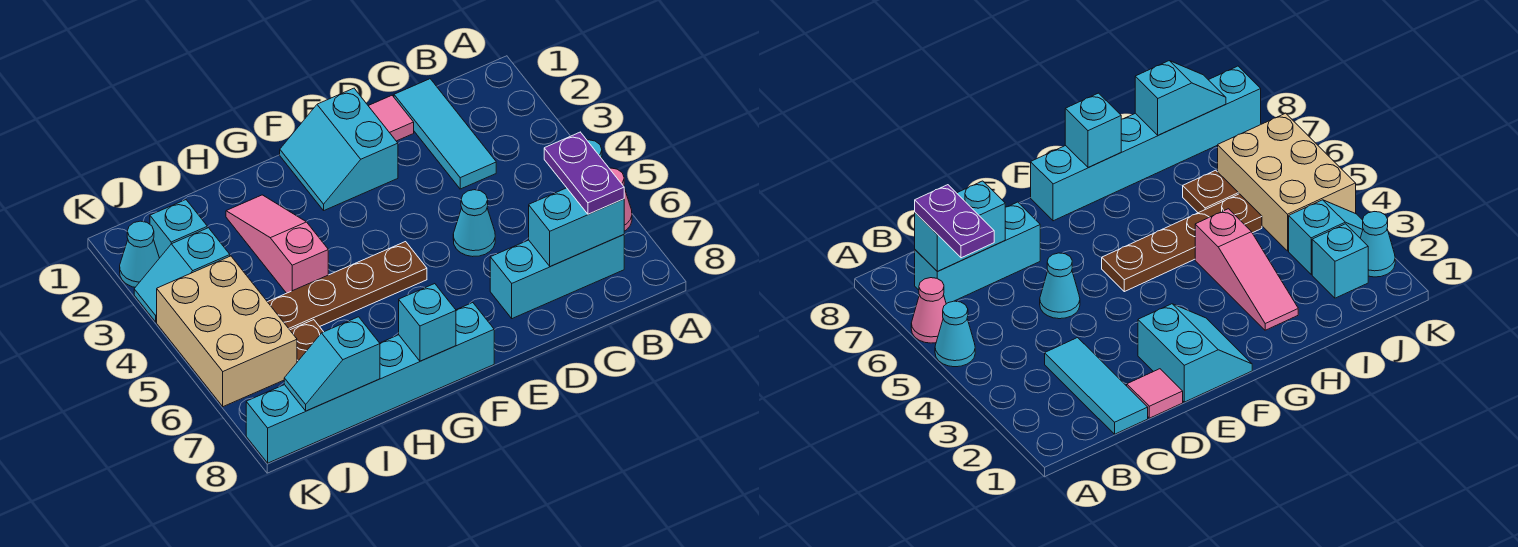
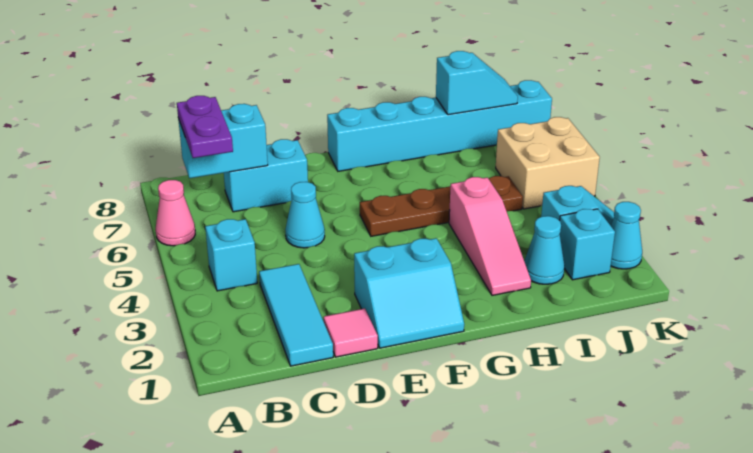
cyan cone A5 level 1 -> cyan cone I2 level 1
cyan brick B7:D7 level 1 -> cyan brick C7:D7 level 1
cyan slope E1:F2 level 1 top E -> cyan slope E1:F2 level 1 top 2
cyan brick G8 level 2 -> cyan brick B4 level 1
brown plate I6 level 1 -> none
tan brick J4:K6 level 1 -> tan brick J5:K6 level 1

